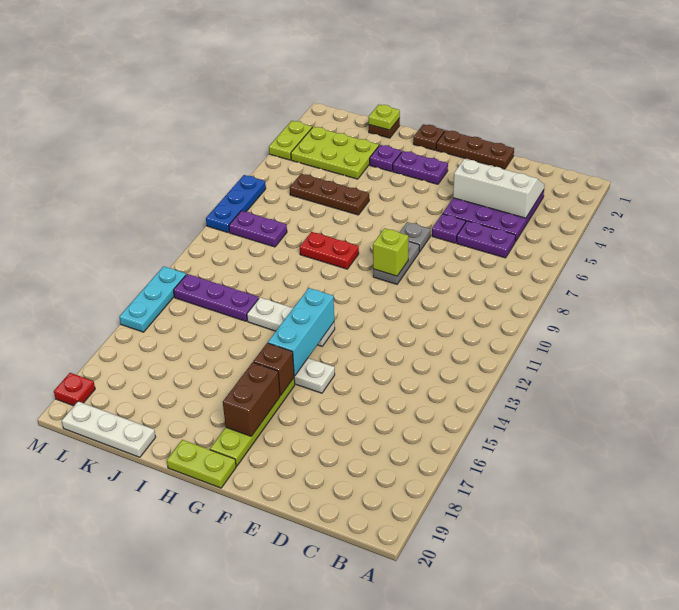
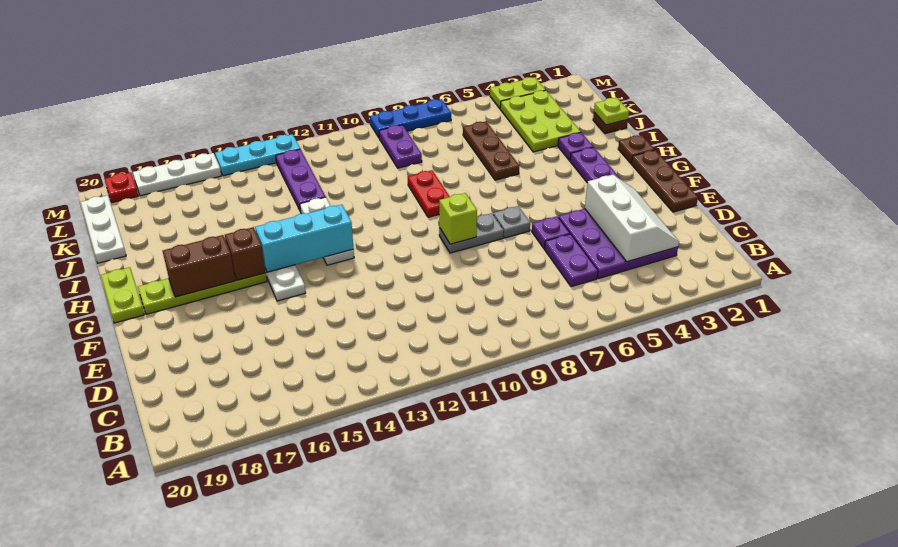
none -> white plate M16:M18 level 1

